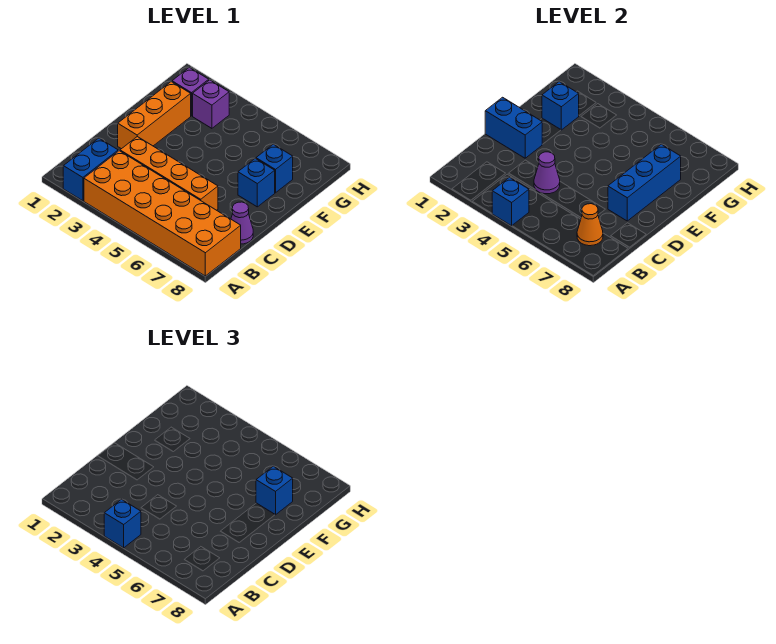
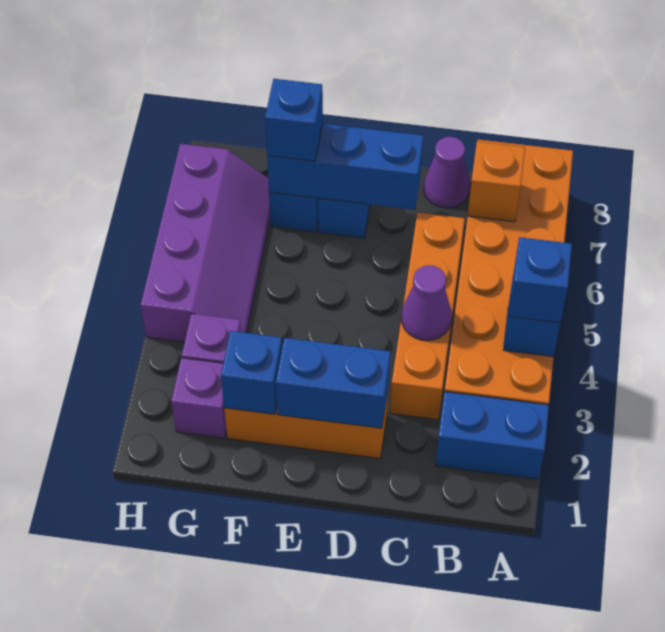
orange cone B7 level 2 -> orange brick B7 level 2
blue brick D1:D2 level 2 -> blue brick D2:E2 level 2
none -> purple slope G4:H7 level 1 top H

